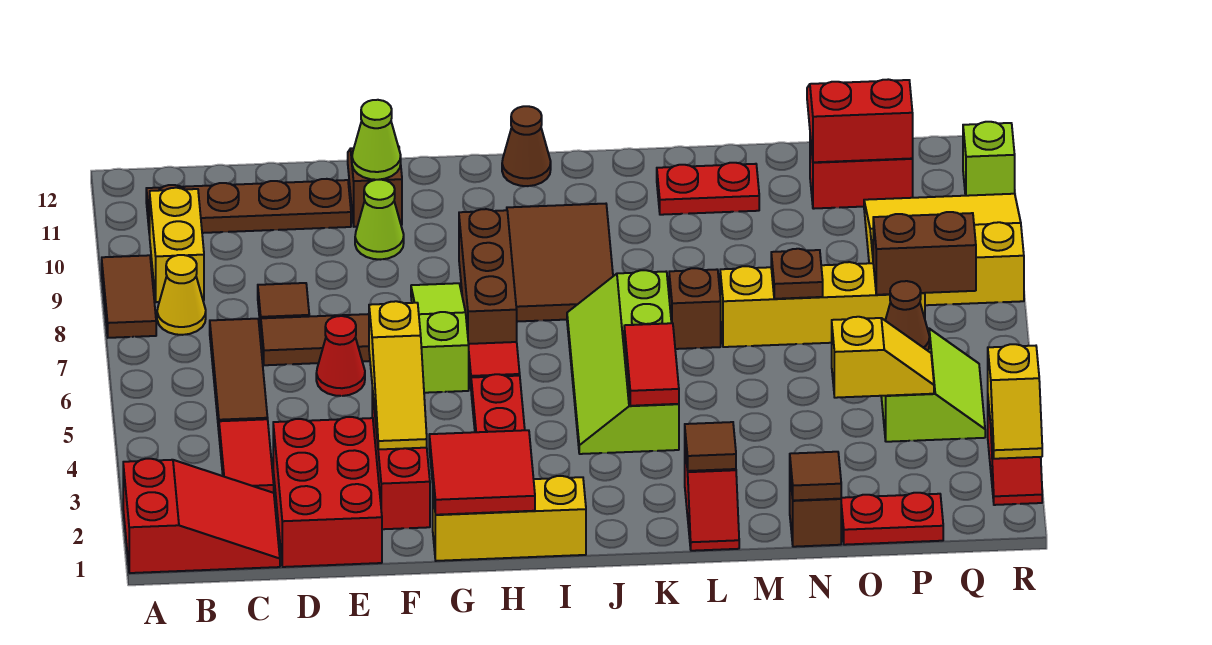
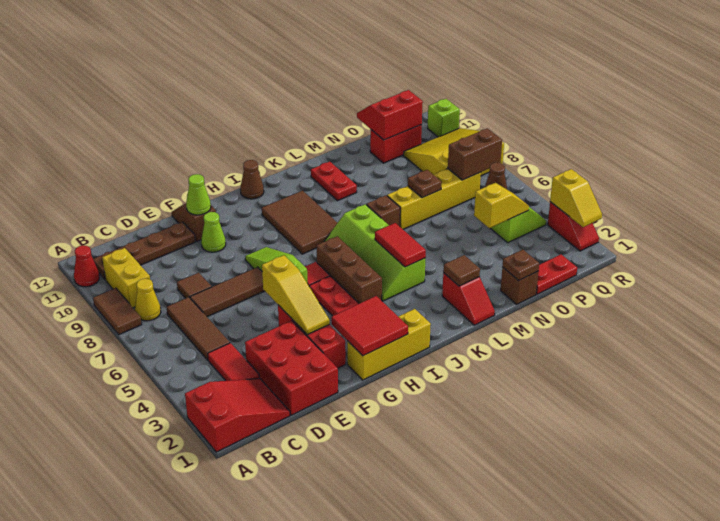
red cone E6 level 1 -> red cone A11 level 1
brown brick H7:H9 level 1 -> brown brick I4:I6 level 1
red plate L11:M11 level 1 -> red plate L10:L11 level 1
brown tile N1 level 2 -> brown plate N1 level 2

